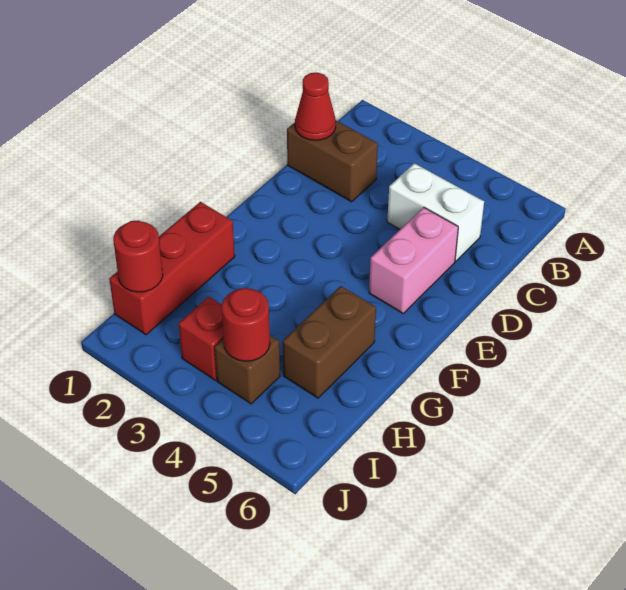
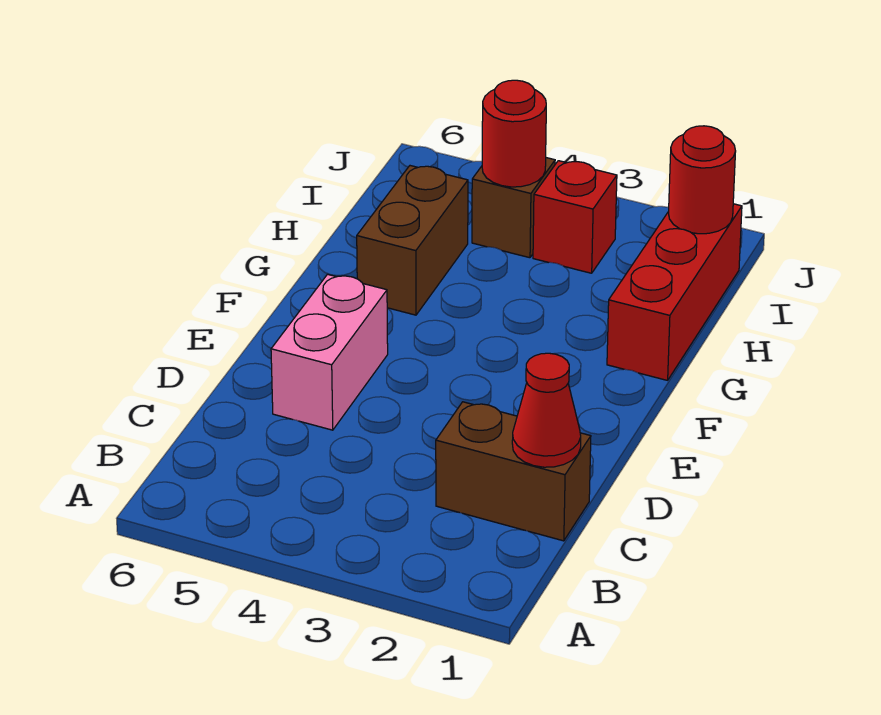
white brick C4:C5 level 1 -> none

